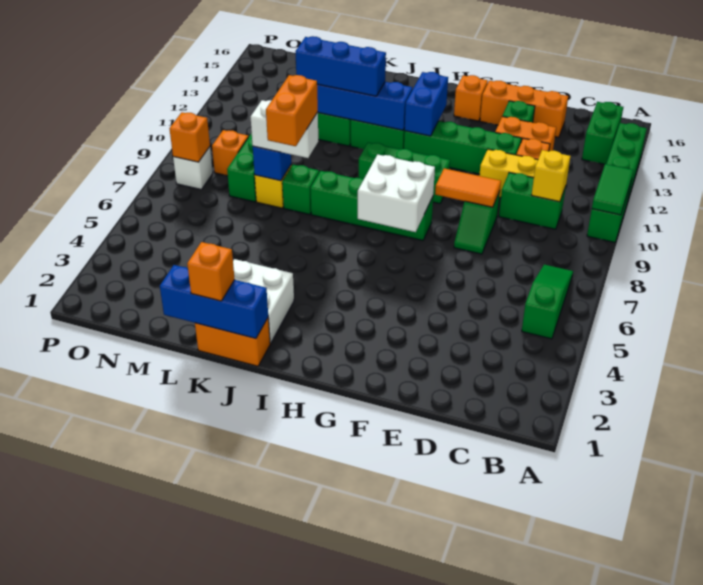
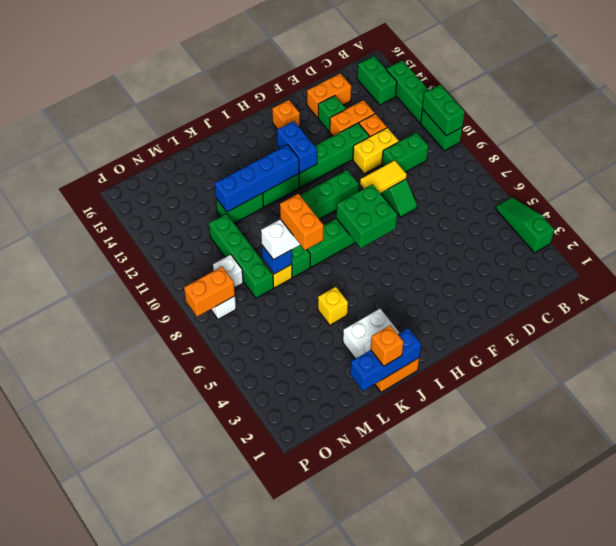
green tile A10:A11 level 2 -> green brick A10:A11 level 2
green slope B5:B7 level 1 top 5 -> green slope A3:A5 level 1 top 3
yellow brick C10 level 2 -> yellow brick K5 level 1
orange brick D15:F15 level 1 -> orange brick D15:E15 level 1
orange tile E9:F9 level 2 -> yellow tile E9:F9 level 2
white brick G7:H8 level 2 -> green brick G7:H8 level 2
blue brick J12:L12 level 3 -> none
orange brick N9 level 1 -> white brick N9 level 1
orange brick O8 level 2 -> orange brick O8:P8 level 2

